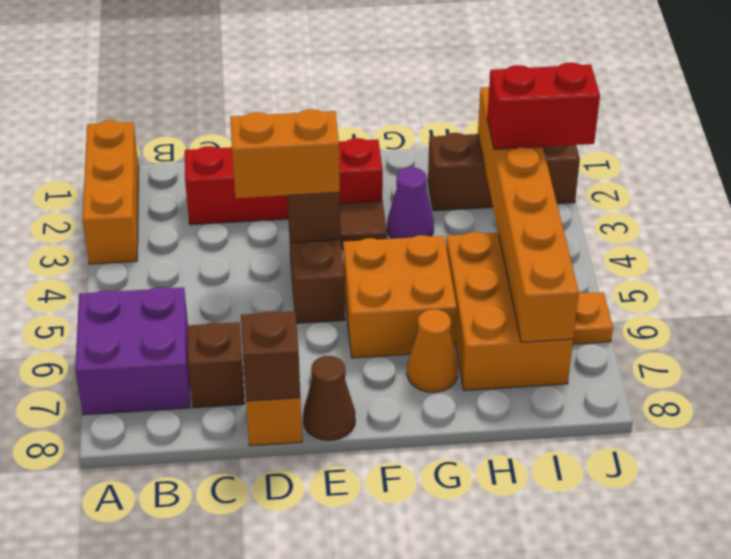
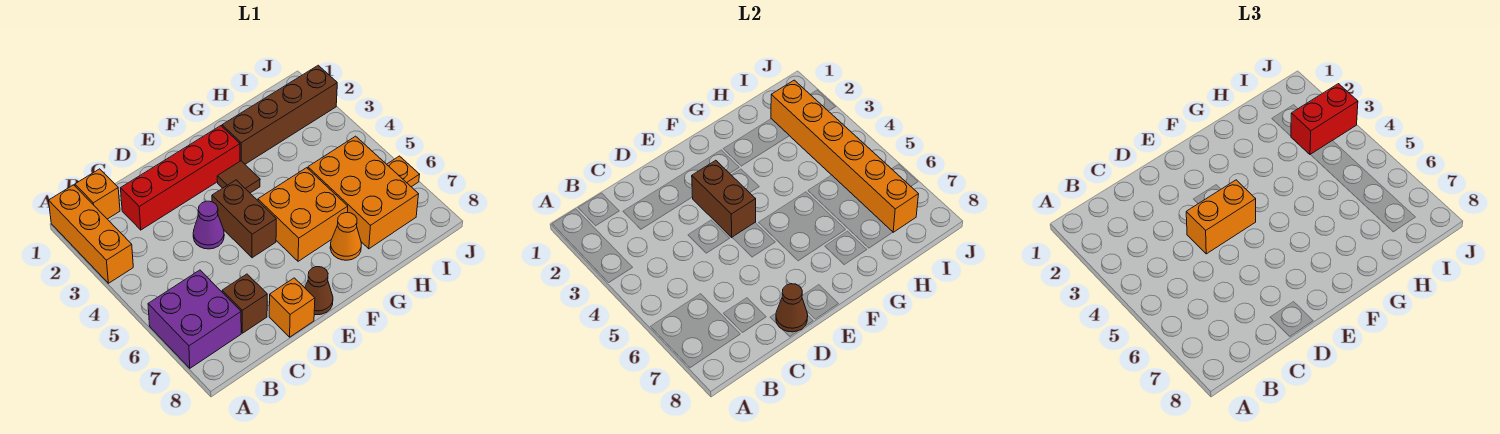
none -> orange brick B1 level 1
brown brick D8 level 2 -> brown cone D8 level 2
purple cone G3 level 1 -> purple cone D4 level 1
brown brick H2:J2 level 1 -> brown brick G2:J2 level 1

